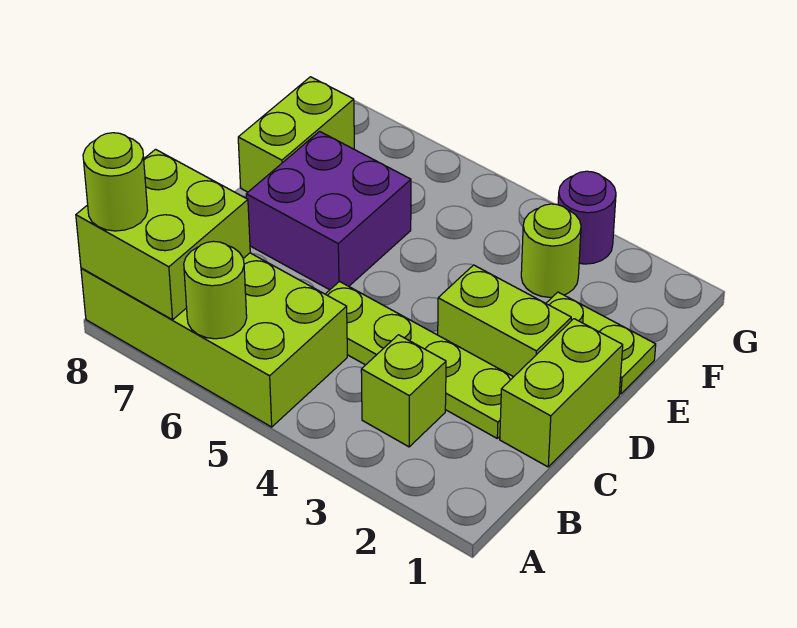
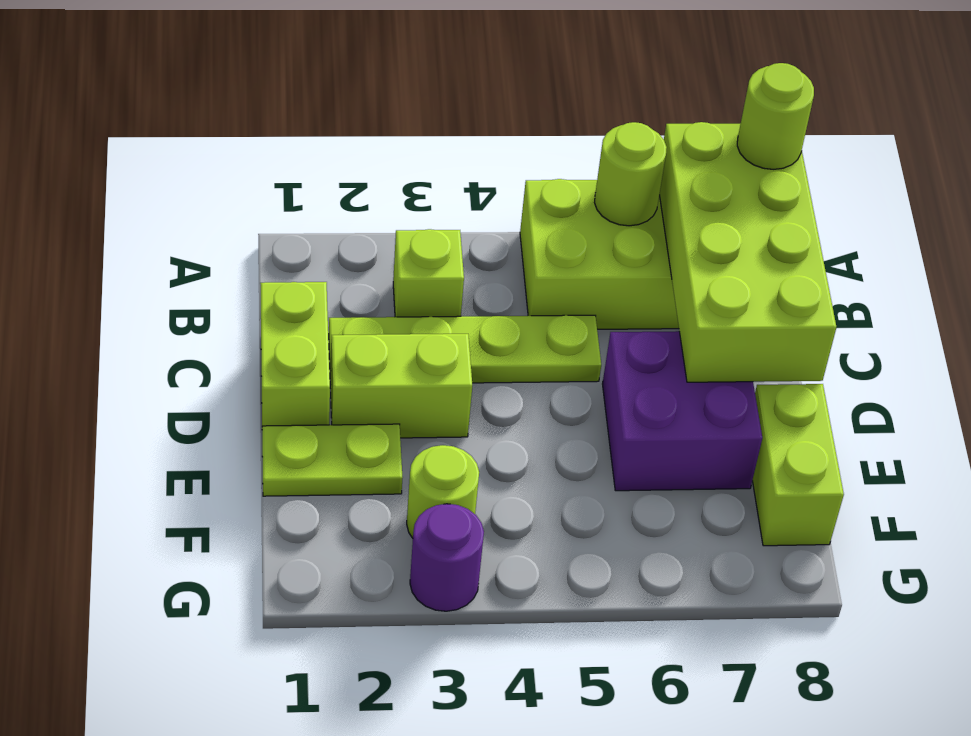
lime brick A7:B8 level 2 -> lime brick A7:D8 level 2

